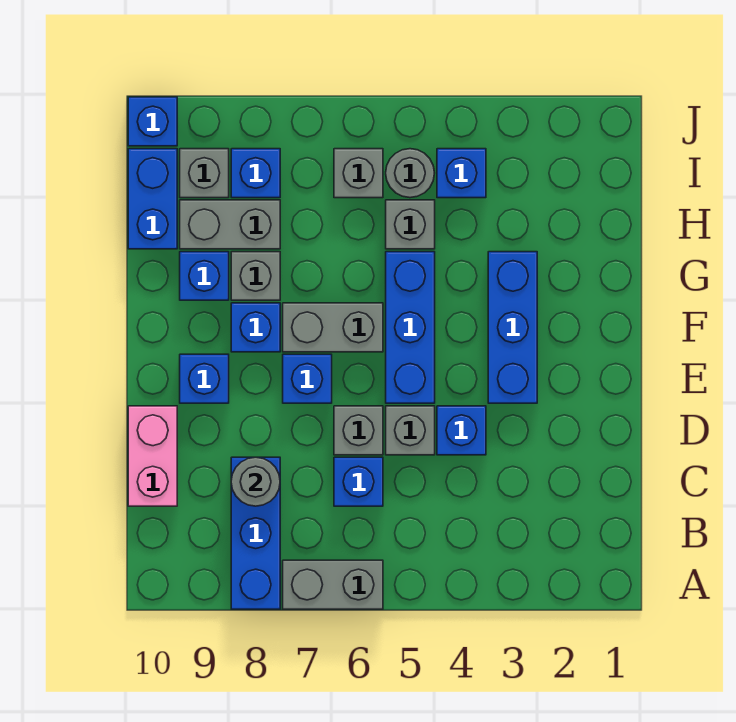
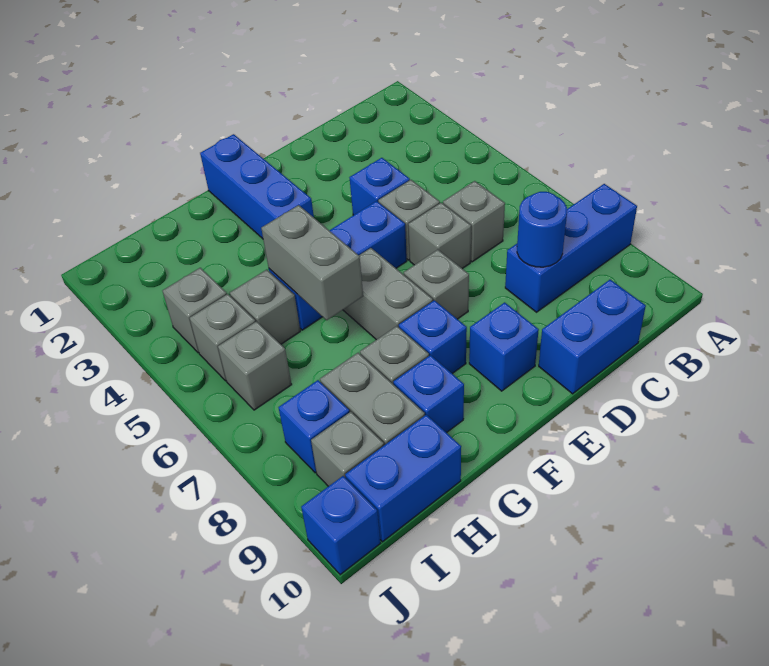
grey brick A6:A7 level 1 -> grey brick G5:G6 level 2
blue brick C6 level 1 -> grey brick C6 level 1
grey round brick C8 level 2 -> blue round brick C8 level 2
pink brick C10:D10 level 1 -> blue brick C10:D10 level 1
blue brick E3:G3 level 1 -> blue brick F1:F3 level 1
blue brick E7 level 1 -> grey brick E7 level 1
blue brick I4 level 1 -> grey brick I4 level 1
grey round brick I5 level 1 -> grey brick I5 level 1

